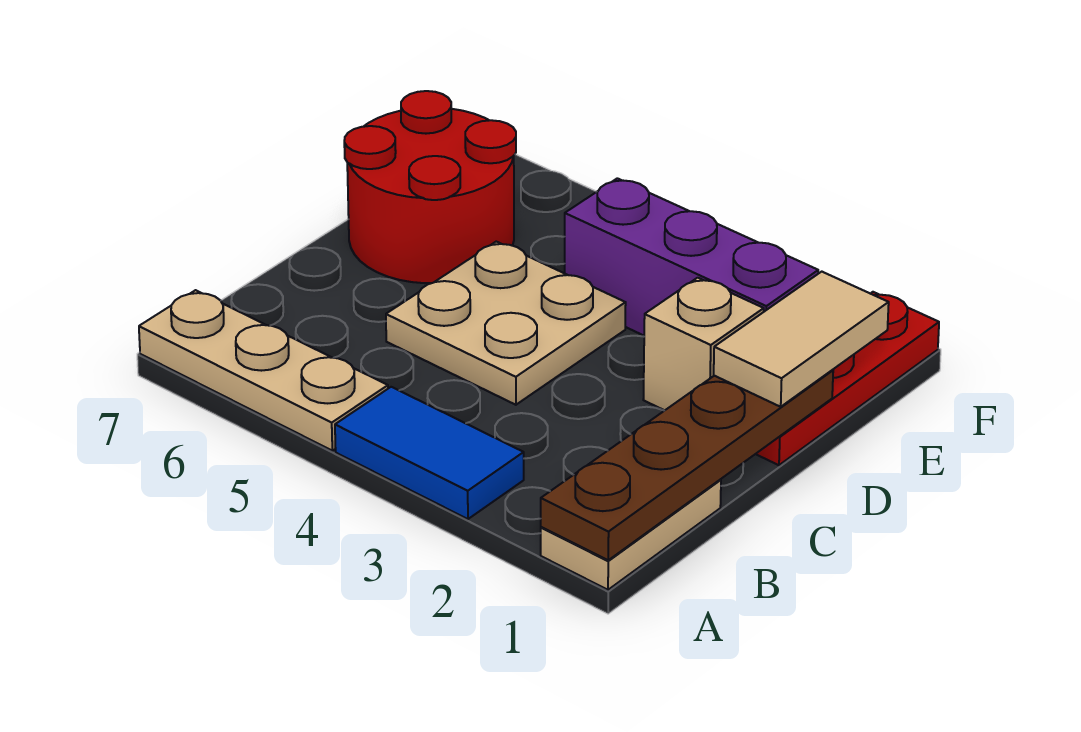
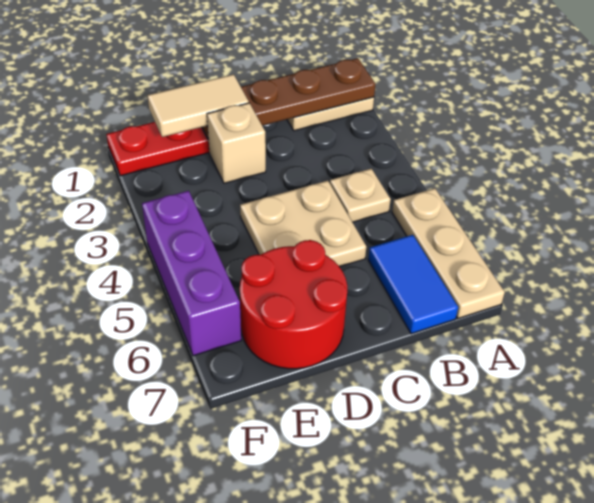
blue tile A3:A4 level 1 -> blue tile B6:B7 level 1
none -> tan plate B4 level 1
purple brick E2:E4 level 1 -> purple brick F4:F6 level 1

